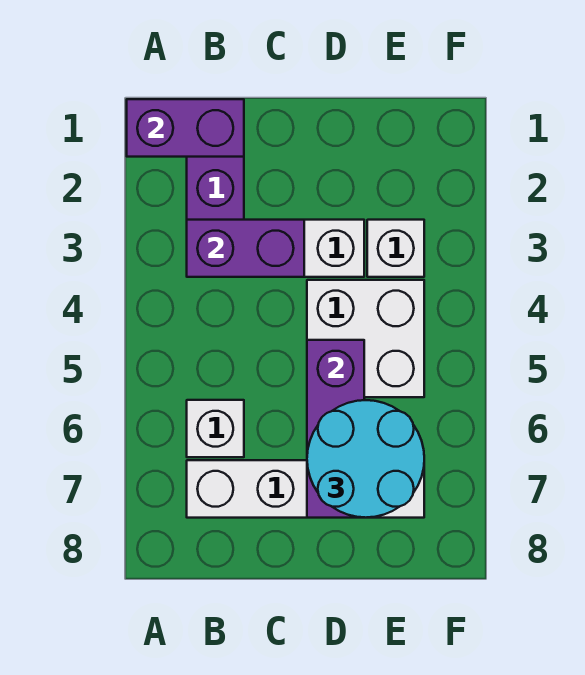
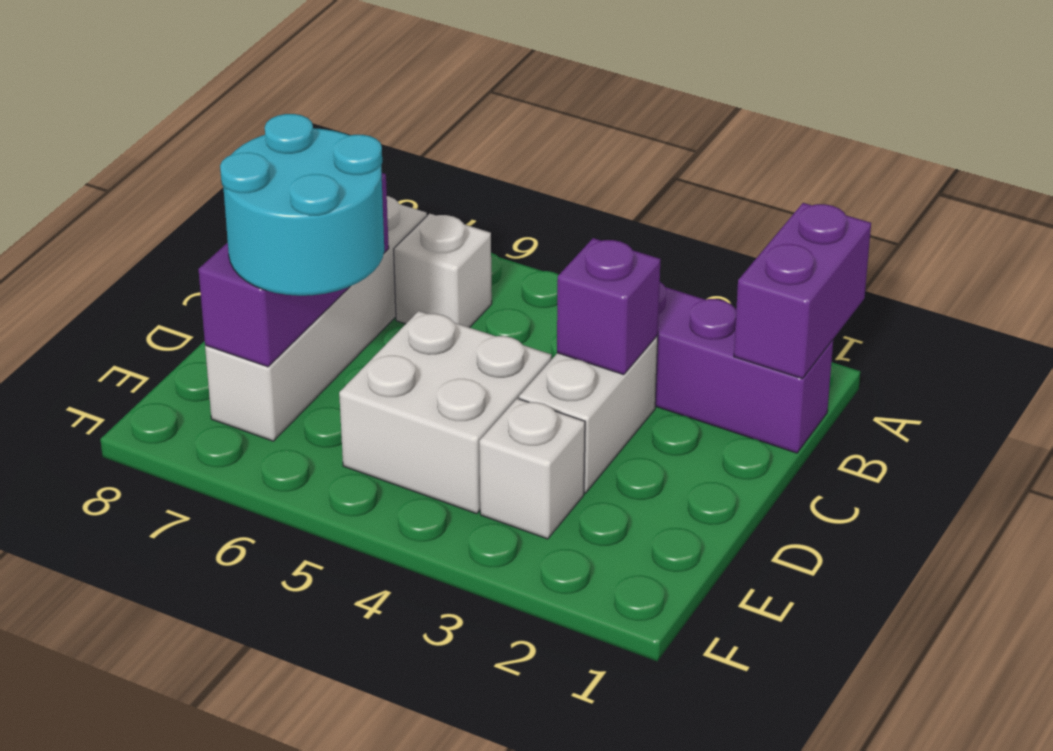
purple brick B3:C3 level 2 -> purple brick C3 level 2
purple brick D5:D7 level 2 -> purple brick C7:E7 level 2

